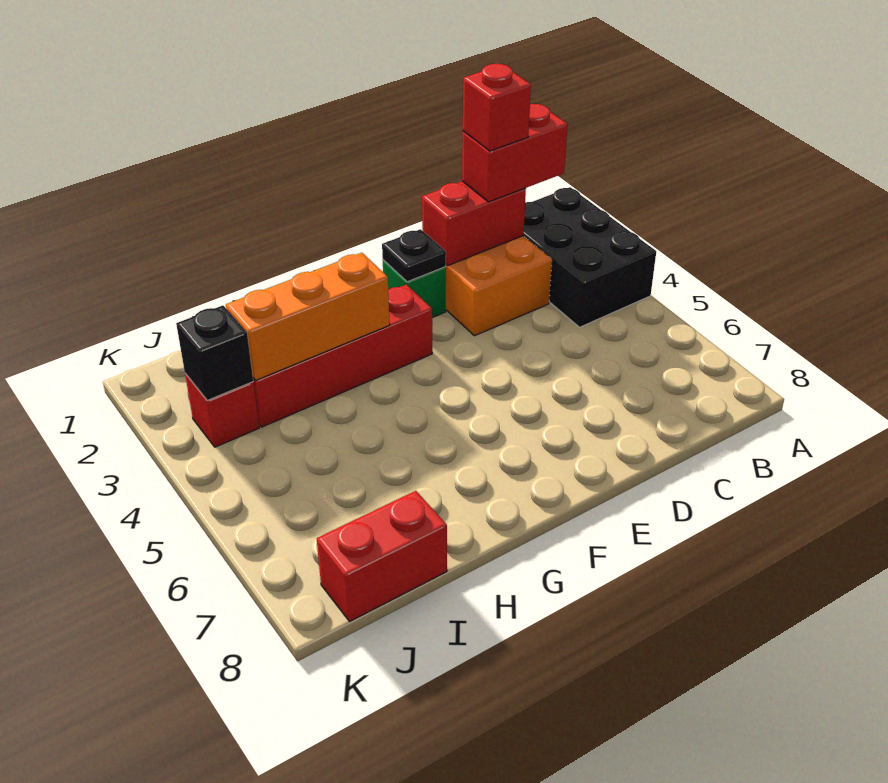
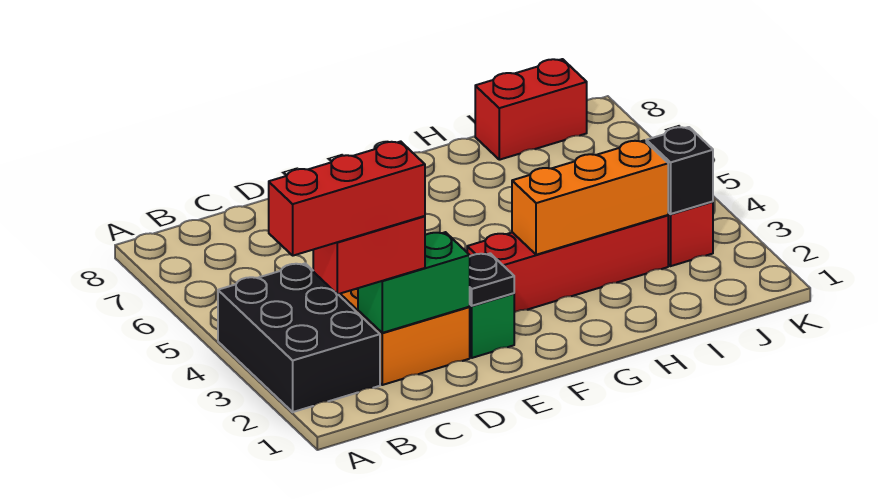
red brick C2:D2 level 2 -> green brick C2:D2 level 2
red brick C2 level 4 -> red brick A2:C2 level 4

